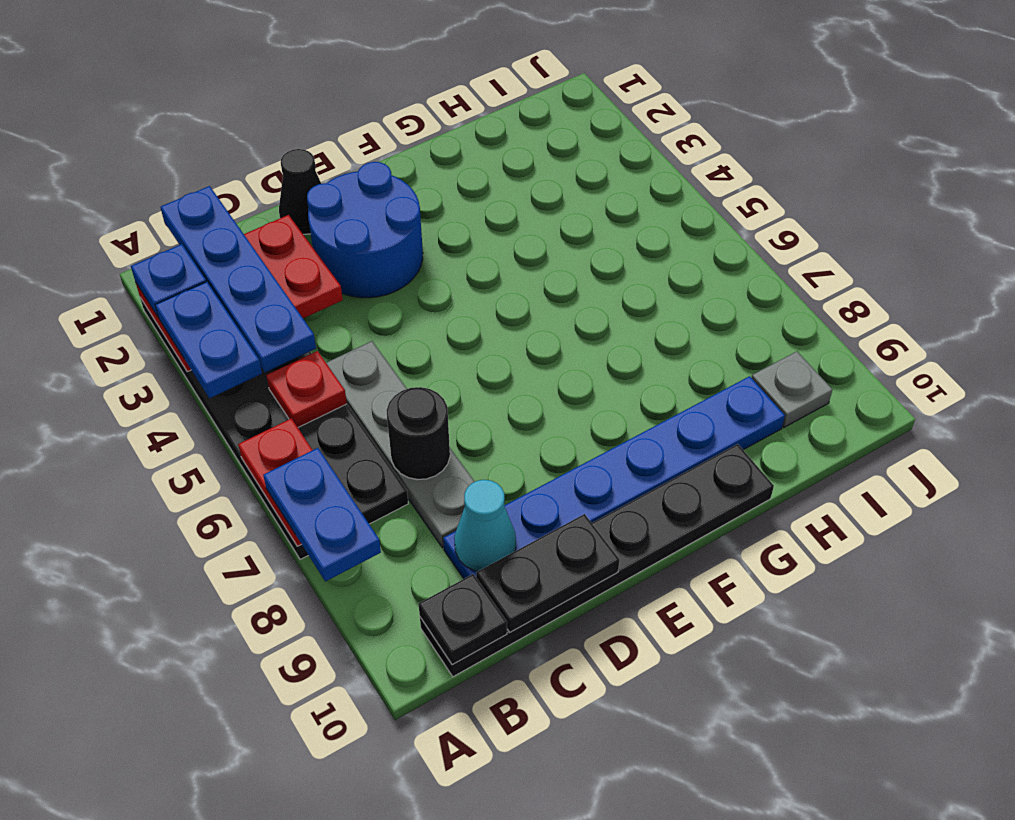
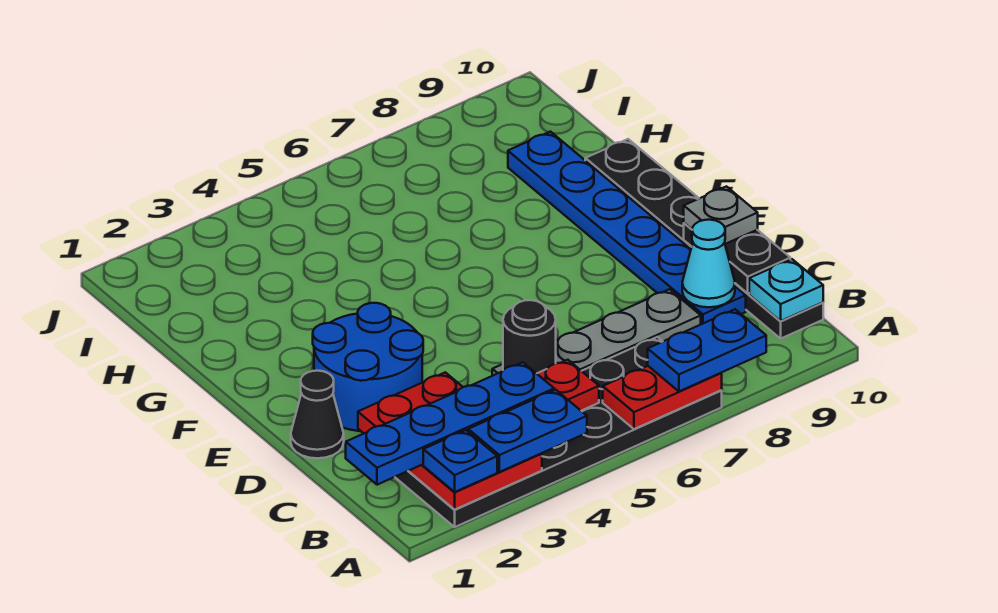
black plate B10 level 2 -> cyan plate B10 level 2
black round brick C7 level 2 -> black round brick C5 level 2
grey plate I9 level 1 -> grey plate D10 level 3

